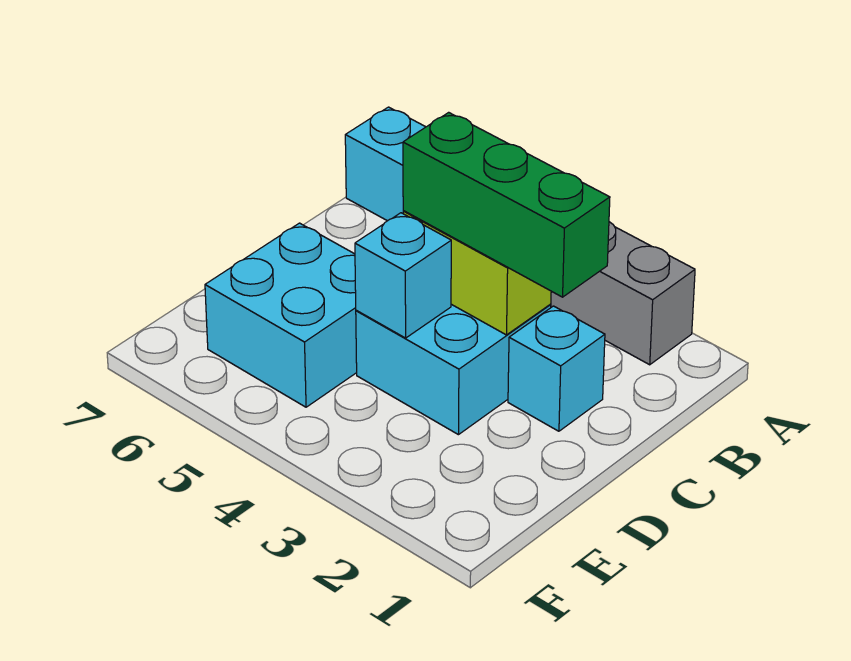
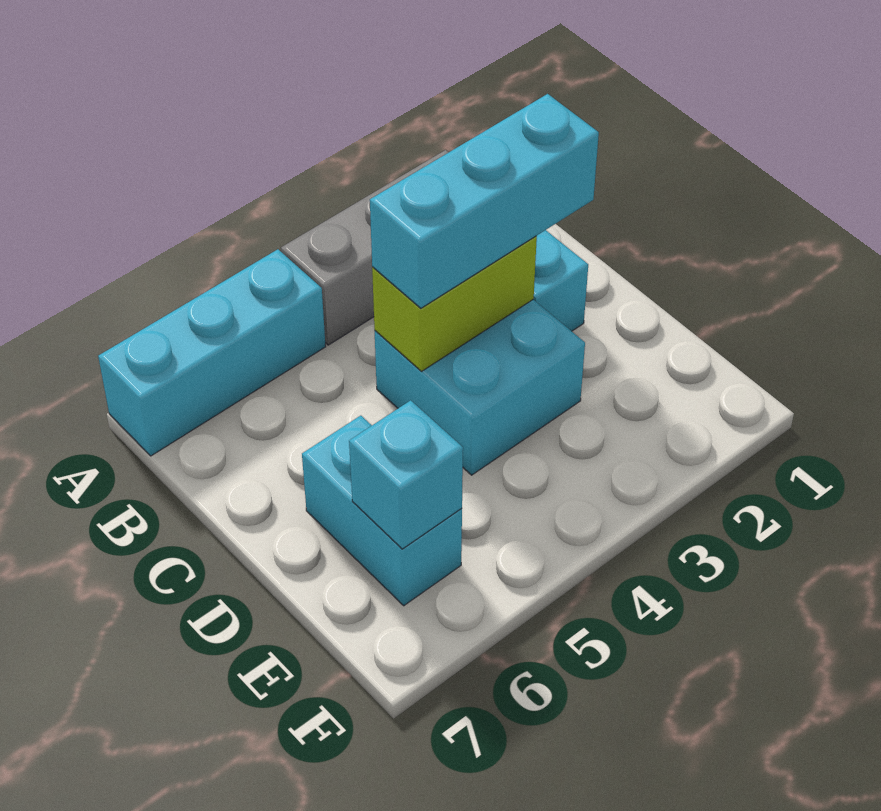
green brick C2:C4 level 3 -> cyan brick C2:C4 level 3
cyan brick D4 level 2 -> cyan brick E6 level 2
cyan brick D5:E6 level 1 -> cyan brick D6:E6 level 1

